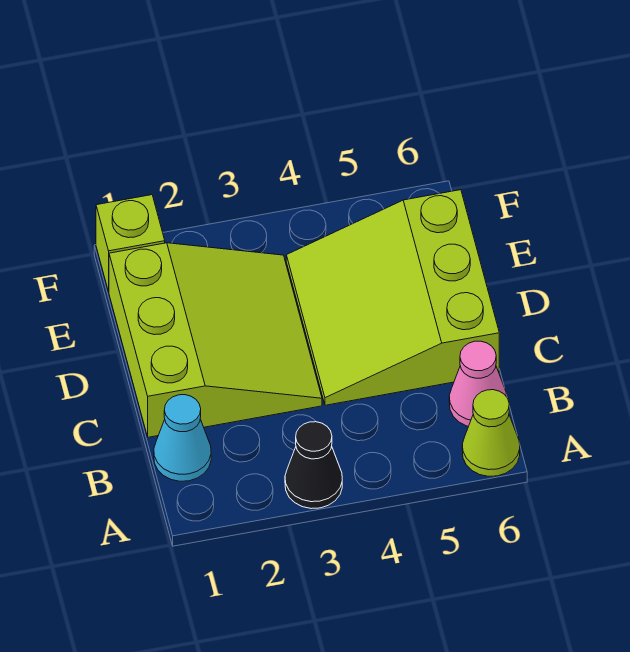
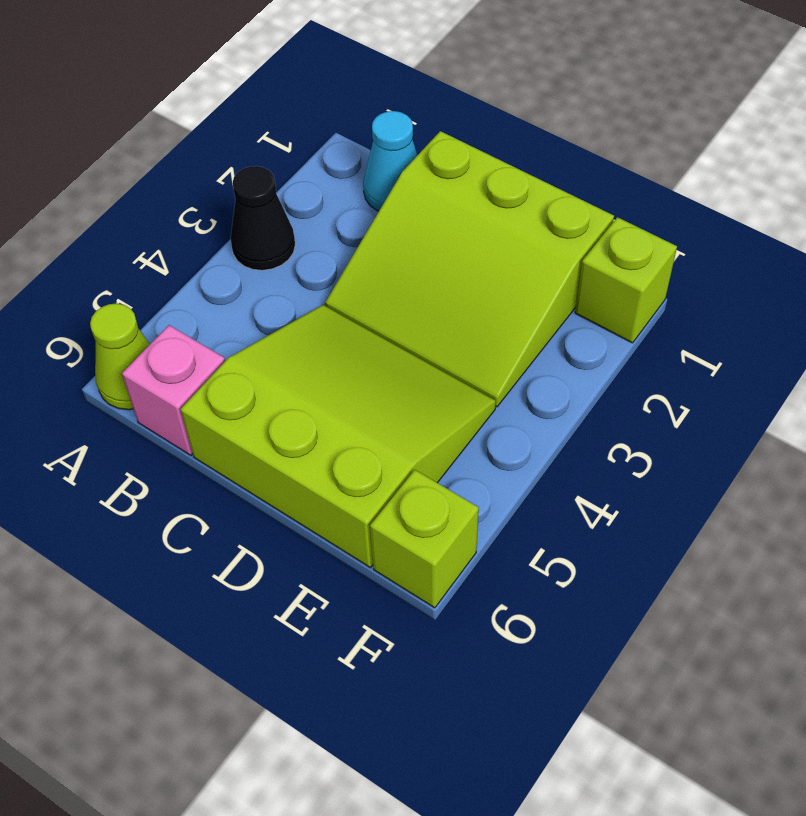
pink cone B6 level 1 -> pink brick B6 level 1
none -> lime brick F6 level 1

